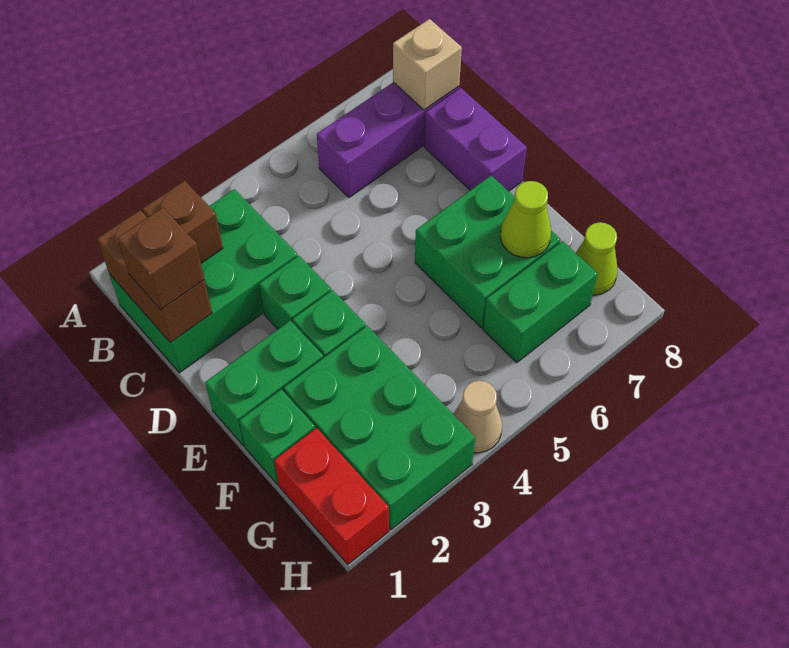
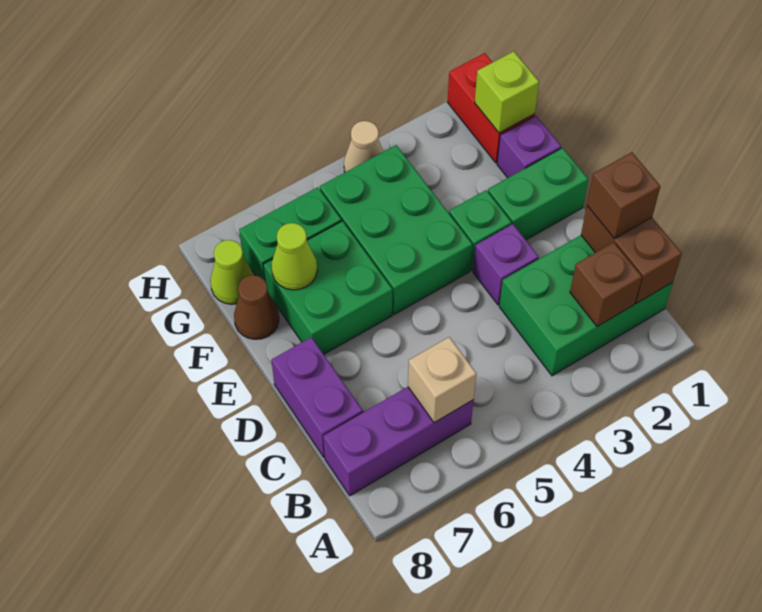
tan brick B8 level 2 -> tan brick B6 level 2
green brick D3 level 1 -> purple brick D3 level 1
green brick F1 level 1 -> purple brick F1 level 1
green brick F2:H3 level 1 -> green brick E4:G5 level 1
none -> brown cone F8 level 1
none -> lime brick G1 level 2

